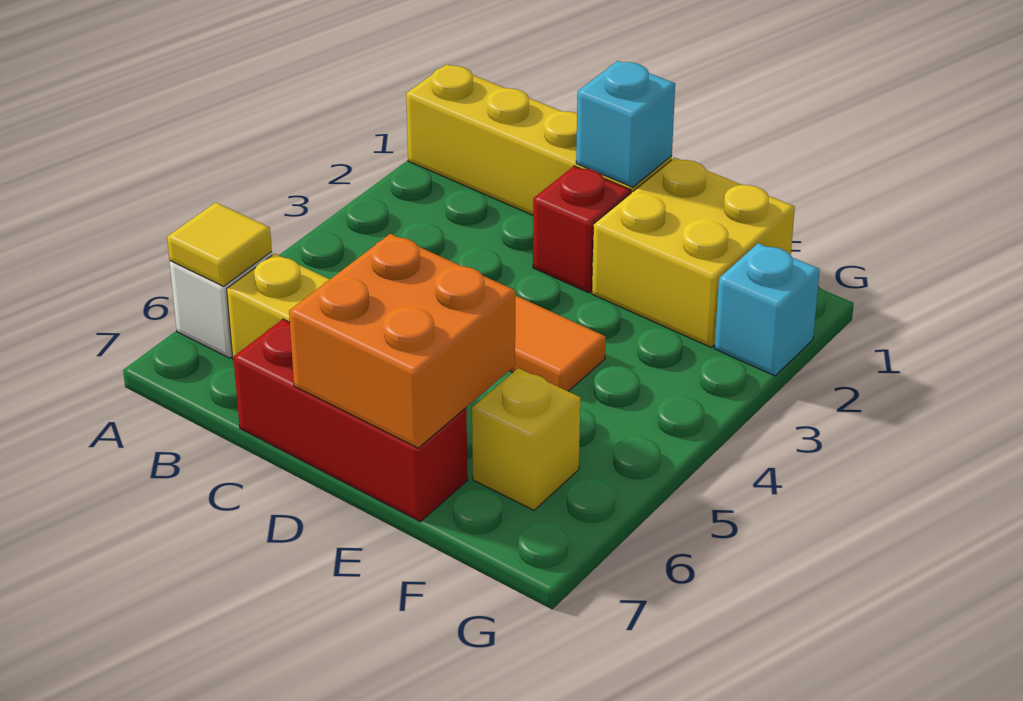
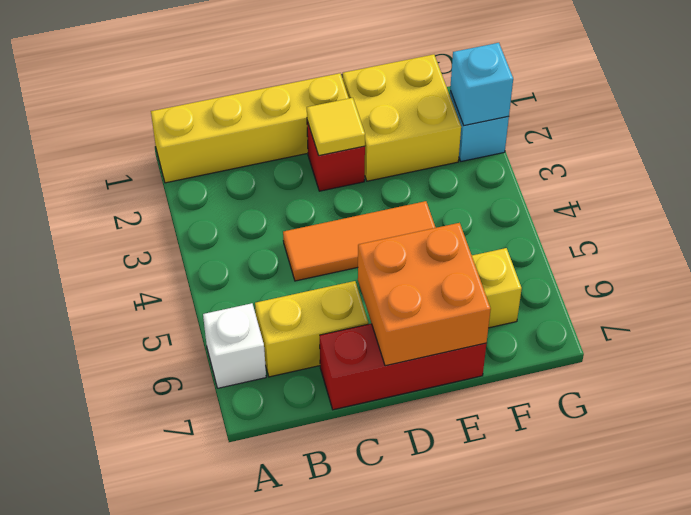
yellow tile A6 level 2 -> yellow tile D2 level 2
cyan brick D1 level 2 -> cyan brick G2 level 2

